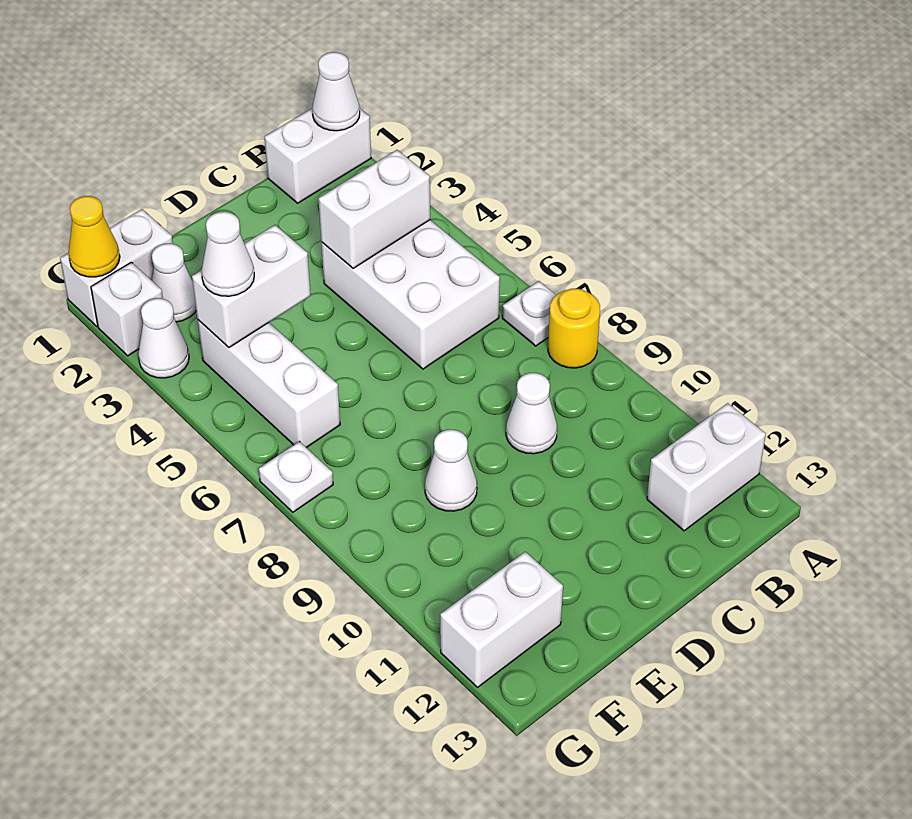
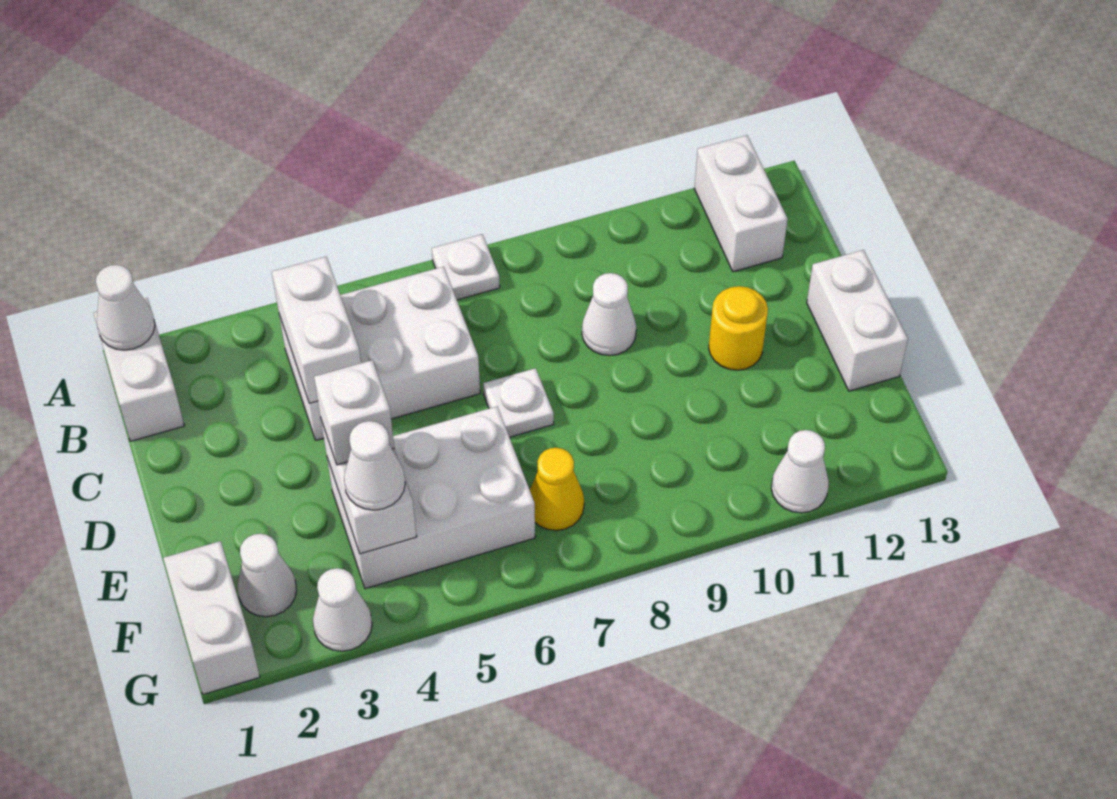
yellow round brick A8 level 1 -> yellow round brick D11 level 1
white cone E9 level 1 -> white cone G11 level 1
white brick F4:F6 level 1 -> white brick E4:F6 level 1
white brick F12:G12 level 1 -> white brick D13:E13 level 1
yellow cone G1 level 2 -> yellow cone F7 level 1
white brick G2 level 1 -> white brick E4 level 3
white plate G7 level 1 -> white plate D7 level 1

